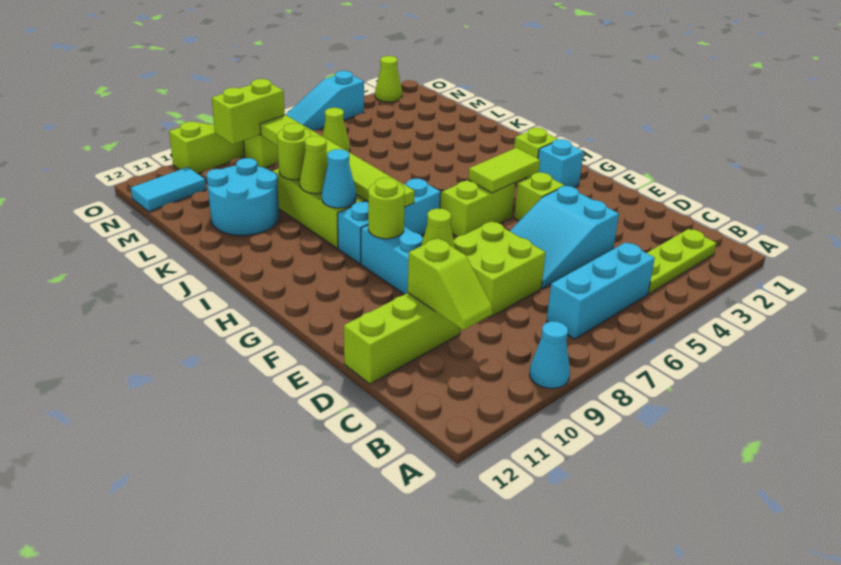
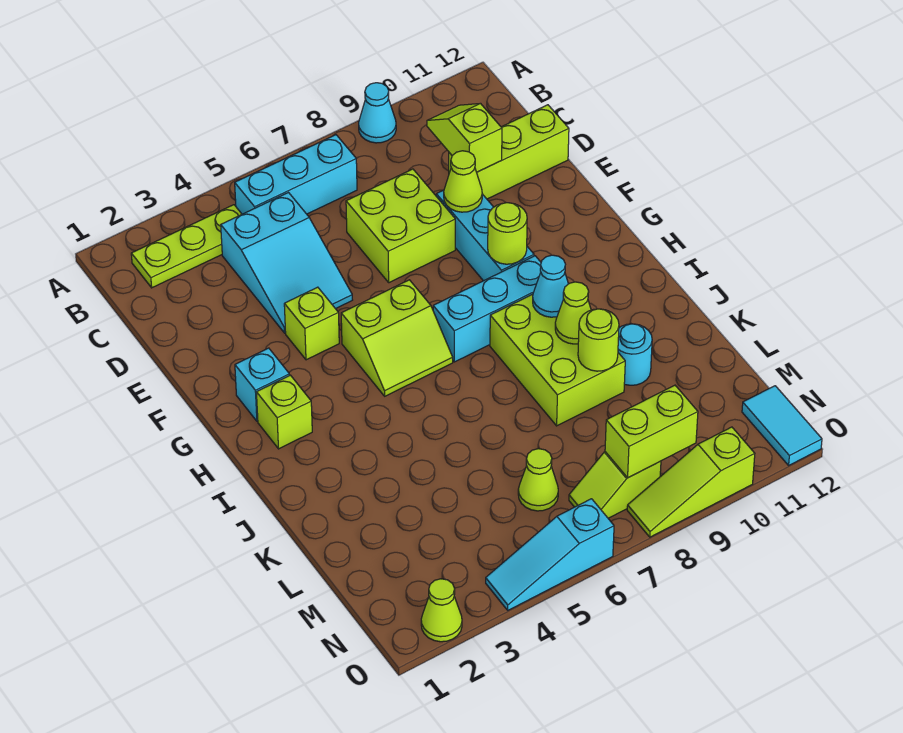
cyan slope D4:E6 level 1 top 4 -> cyan slope C4:E5 level 1 top C
lime tile G4:G5 level 2 -> none
lime tile H8:M8 level 2 -> none
cyan round brick K10:L11 level 1 -> cyan round brick K10 level 1
cyan tile N11:N12 level 1 -> cyan tile N12:O12 level 1
cyan slope O4:O6 level 1 top 4 -> cyan slope O4:O6 level 1 top 6

